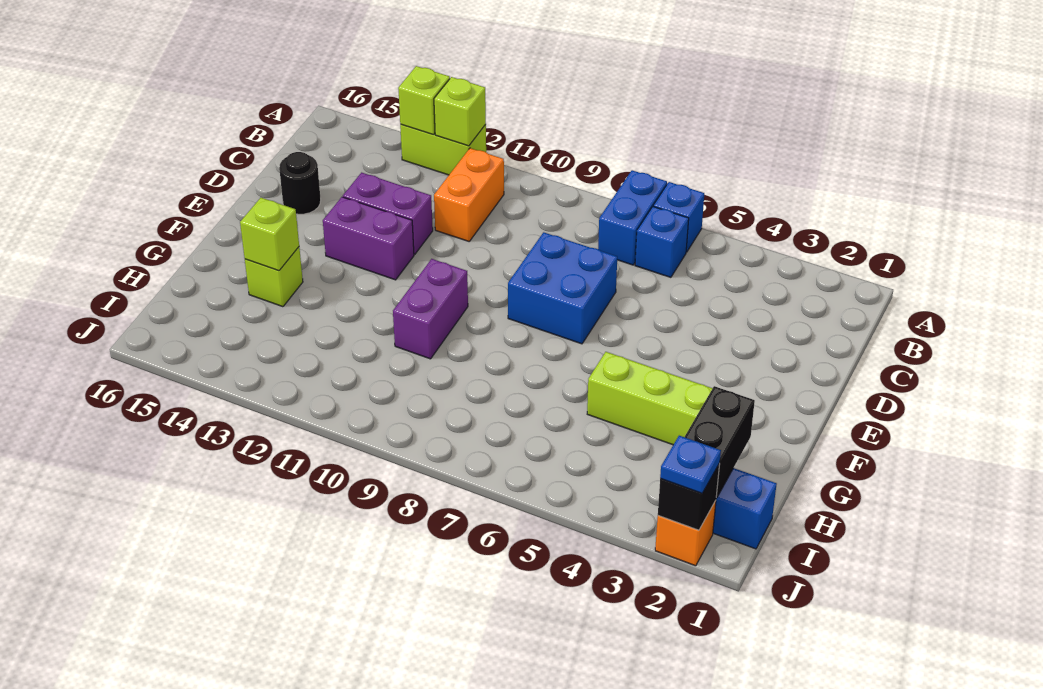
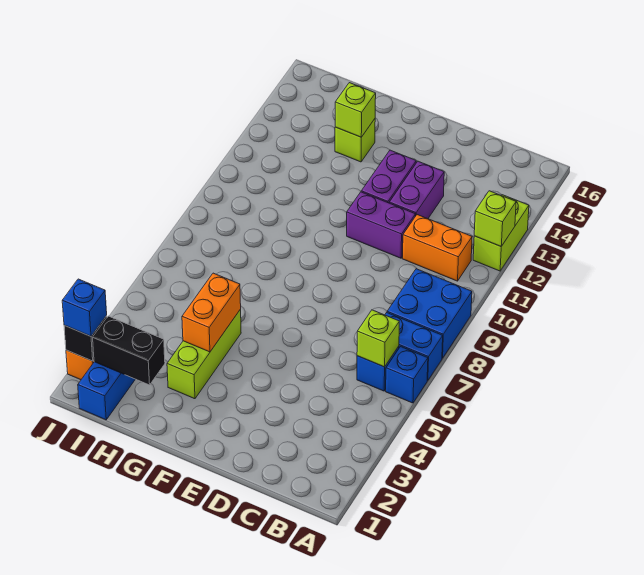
lime brick A13 level 2 -> lime brick B6 level 2
blue brick D7:E8 level 1 -> blue brick A8:B9 level 1
black round brick D15 level 1 -> none
purple brick F10:G10 level 1 -> purple brick D11:E11 level 1
none -> orange brick G4:G5 level 2
blue plate J2 level 3 -> blue brick J2 level 3

